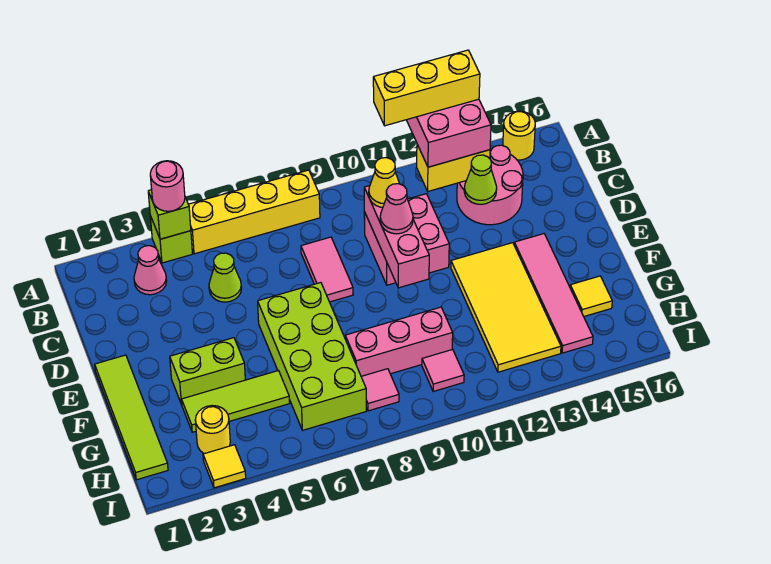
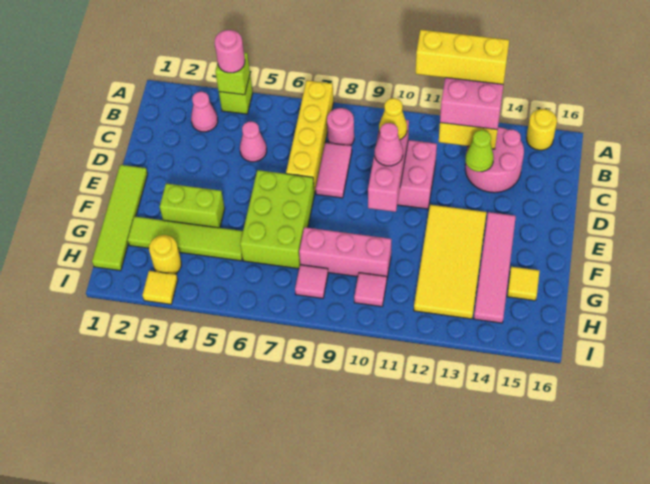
yellow brick A5:A8 level 1 -> yellow brick A7:D7 level 1
none -> pink round brick B8 level 1
lime cone C5 level 1 -> pink cone C5 level 1
lime brick E6:H7 level 1 -> lime brick E6:G7 level 1
lime tile G3:G5 level 1 -> lime tile G2:G5 level 1

